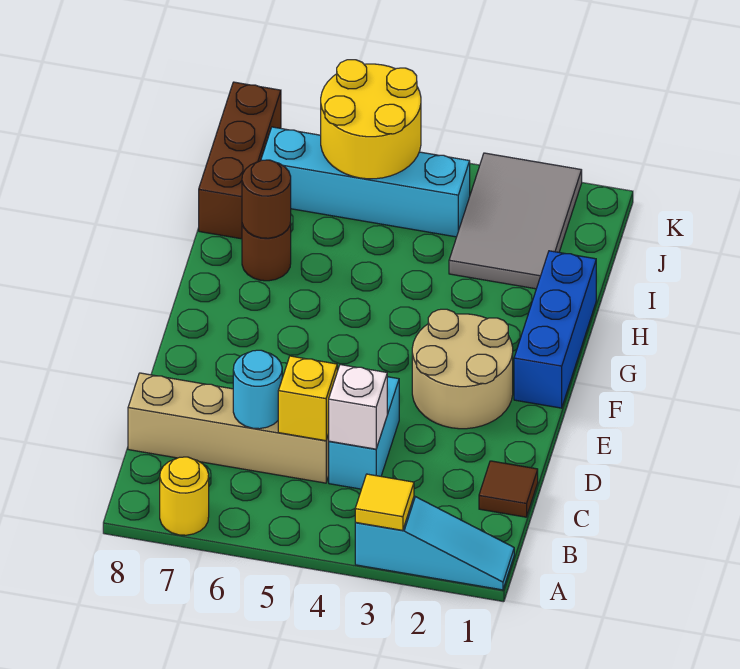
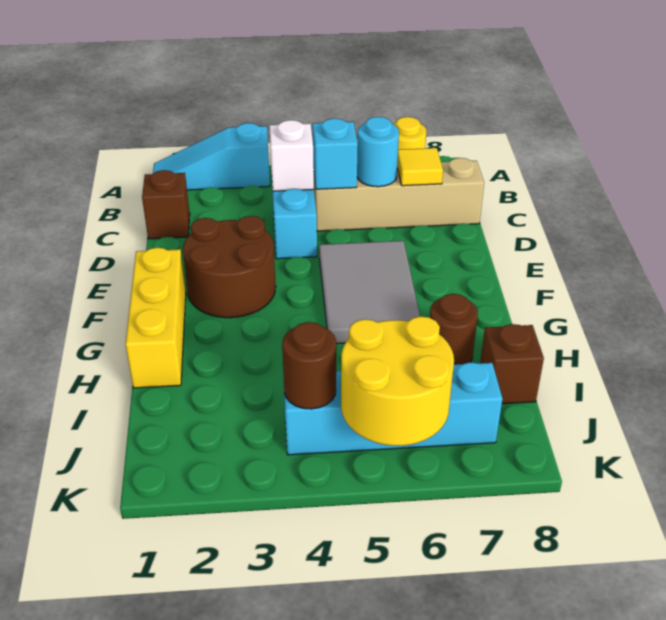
yellow tile A3 level 2 -> yellow tile C7 level 2
brown tile C1 level 1 -> brown brick C1 level 1
yellow brick C5 level 2 -> cyan brick C5 level 2
tan round brick E2:F3 level 1 -> brown round brick E2:F3 level 1
blue brick F1:H1 level 1 -> yellow brick F1:H1 level 1
brown round brick H7 level 2 -> brown round brick J4 level 2
grey tile I2:K3 level 1 -> grey tile E5:G6 level 1
brown brick I8:K8 level 1 -> brown brick I8 level 1

